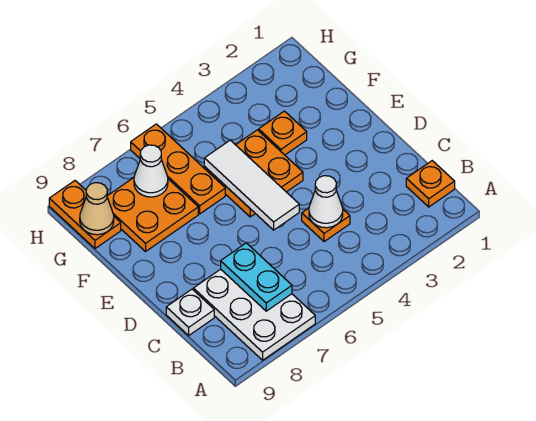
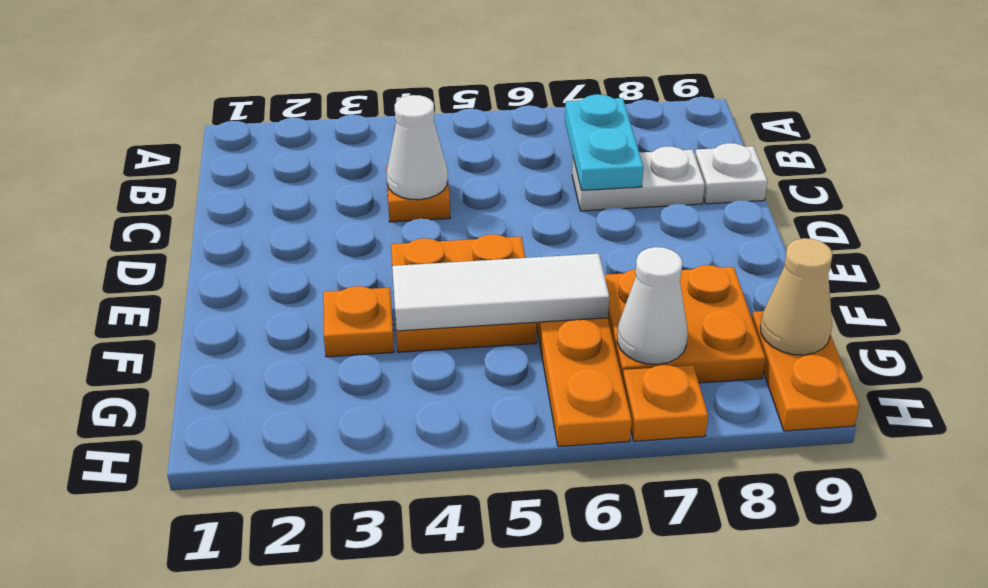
white plate A7:C8 level 1 -> white plate C7:C8 level 1
orange plate B1 level 1 -> orange plate H7 level 1
white tile D5:F5 level 2 -> white tile F4:F6 level 2

